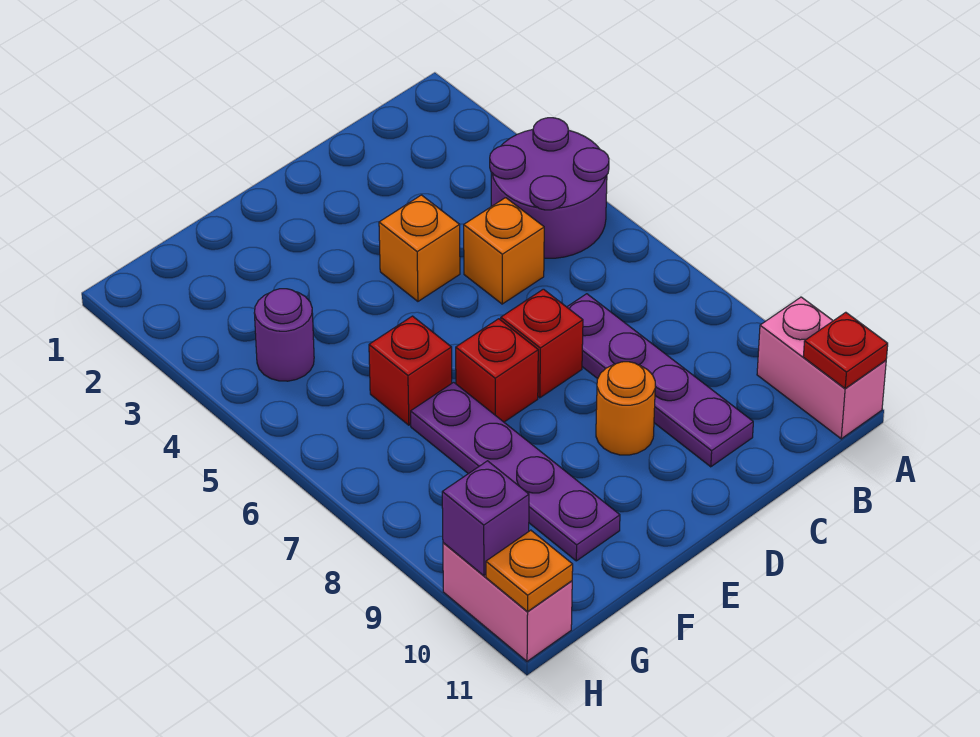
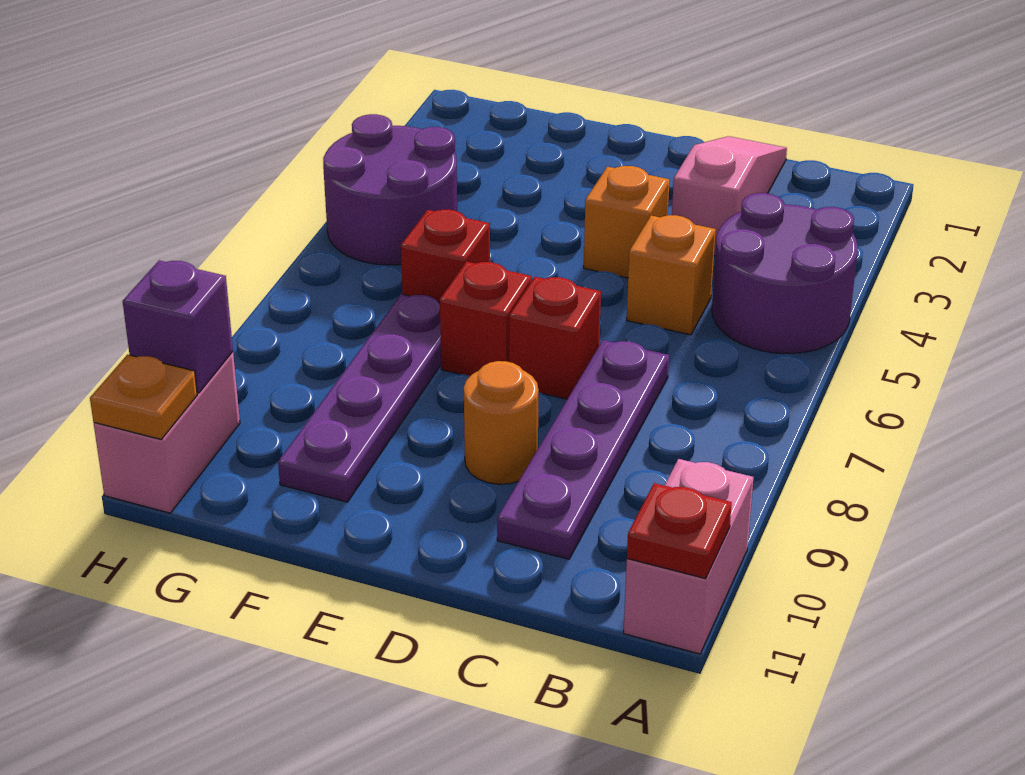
none -> pink slope C1:C3 level 1 top 3
purple round brick G4 level 1 -> purple round brick G4:H5 level 1

